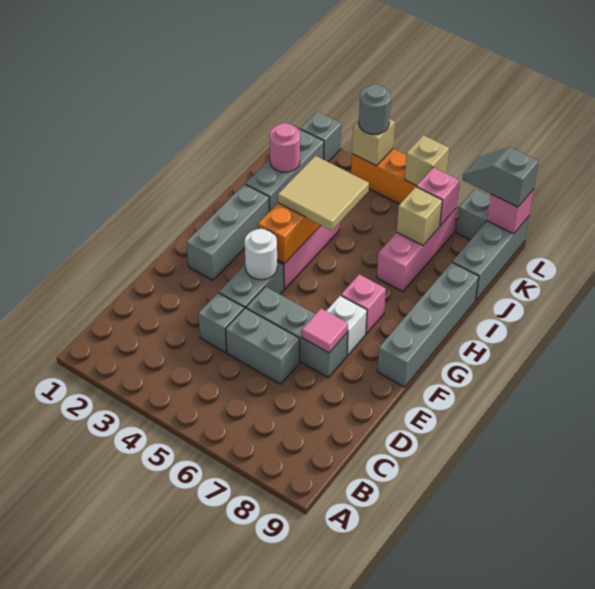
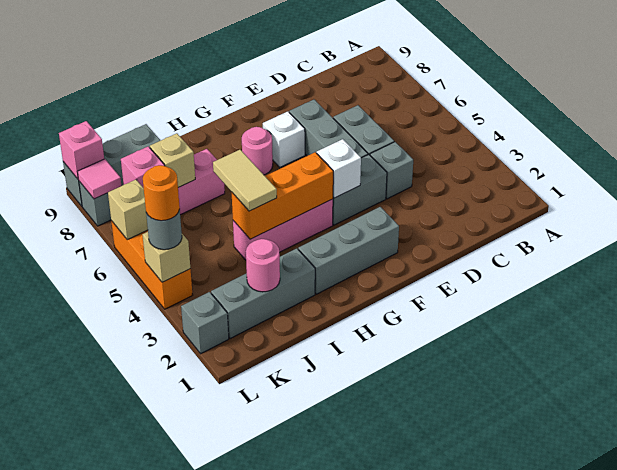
pink tile E7 level 2 -> pink tile L8 level 2
white round brick F4 level 2 -> white brick F4 level 2
grey brick F9:I9 level 1 -> none
pink brick G7 level 1 -> pink round brick G7 level 1
tan tile H4:I5 level 3 -> tan tile I4:I5 level 3
none -> orange round brick L4 level 4
grey slope L8:L9 level 3 top 9 -> none

